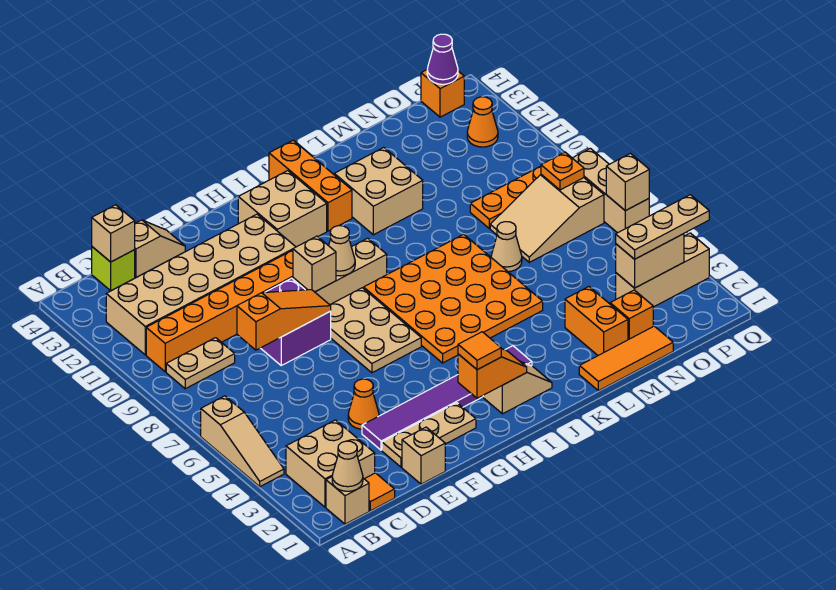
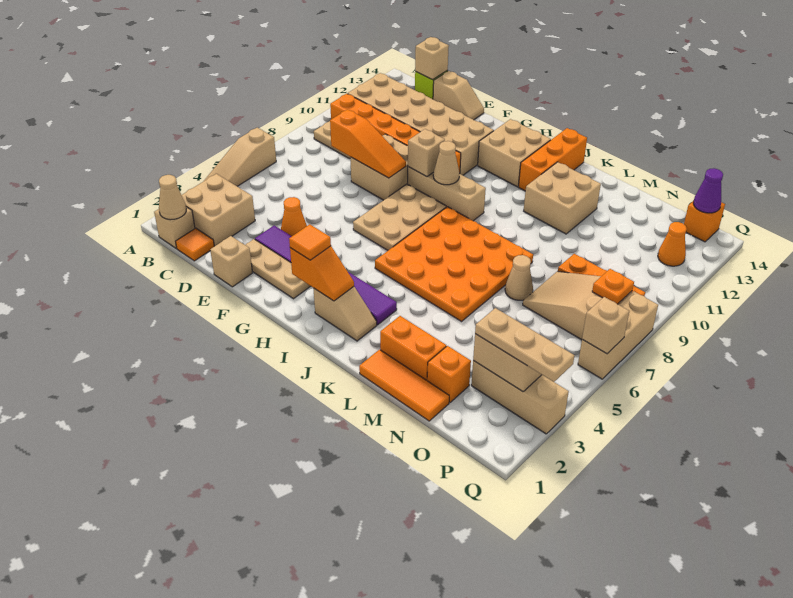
purple brick E8:F9 level 1 -> tan brick E8:F9 level 1
orange brick M2:M3 level 1 -> orange brick L2:M2 level 1

